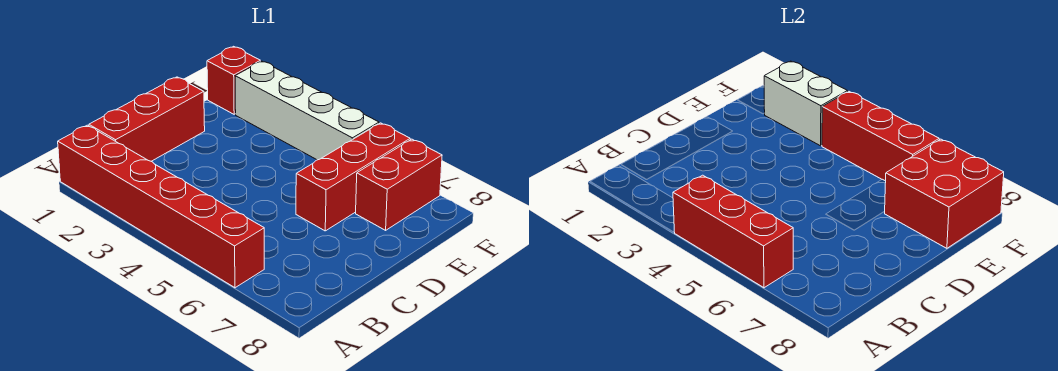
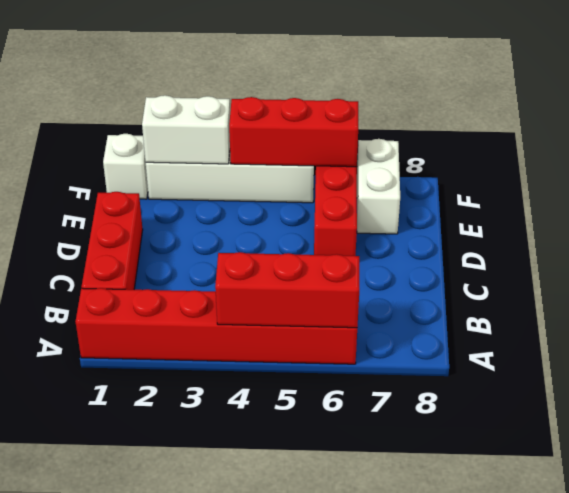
red brick E7:F7 level 1 -> white brick E7:F7 level 1
red brick E7:F8 level 2 -> none
red brick F1 level 1 -> white brick F1 level 1

